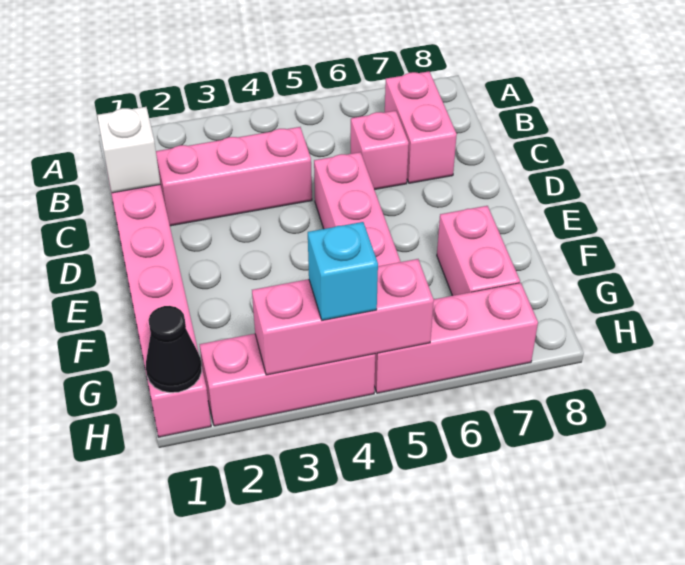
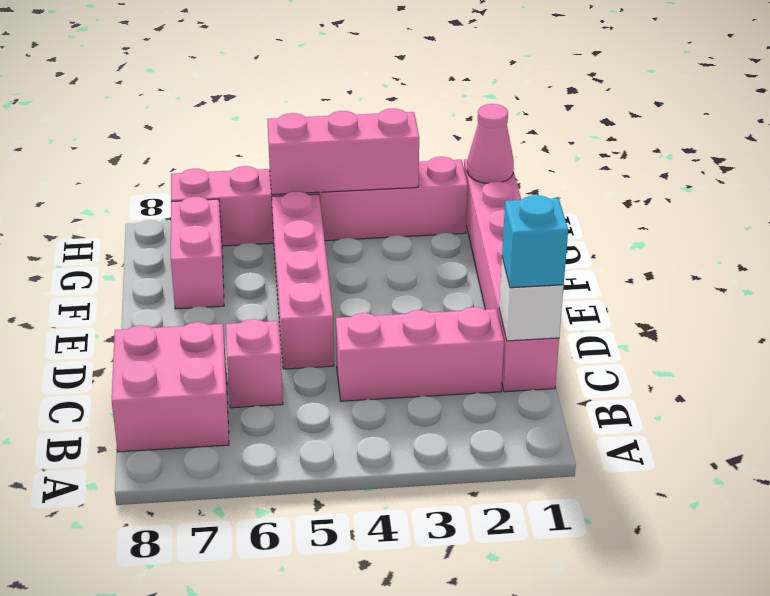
pink brick B7:C7 level 1 -> pink brick B7:C8 level 1
black cone H1 level 2 -> pink cone H1 level 2
cyan brick H4 level 3 -> cyan brick C1 level 3

